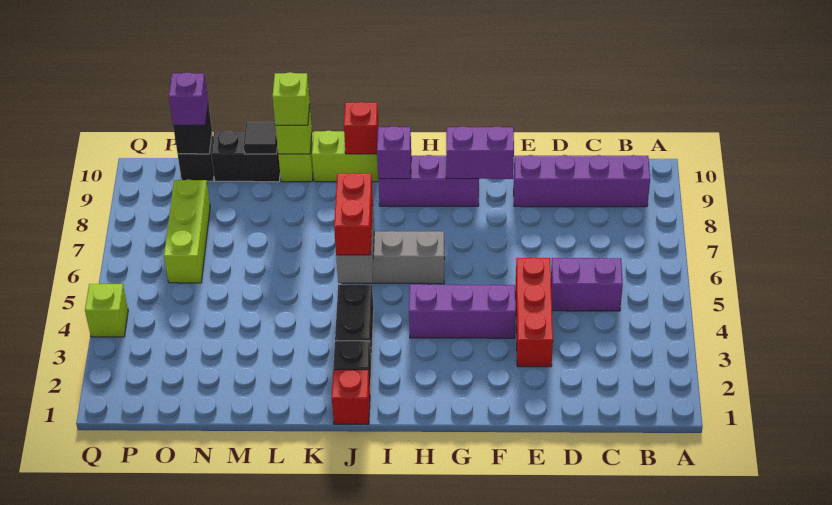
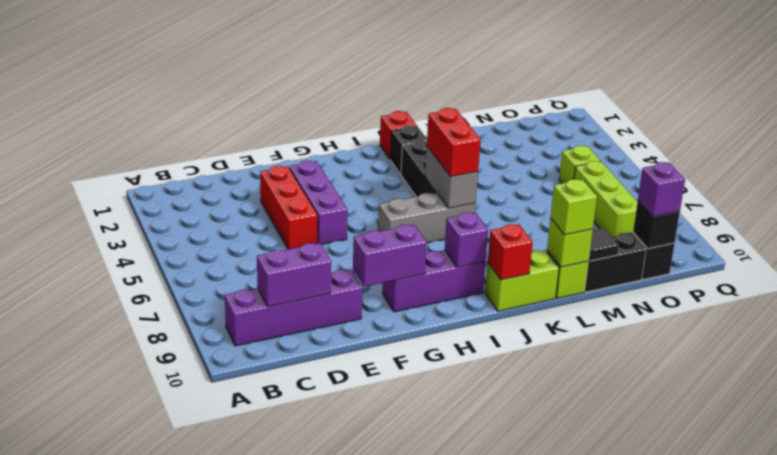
purple brick C5:D5 level 1 -> purple brick C9:D9 level 2
purple brick F4:H4 level 1 -> purple brick F3:F5 level 1
lime brick Q4 level 1 -> lime brick O5 level 1

